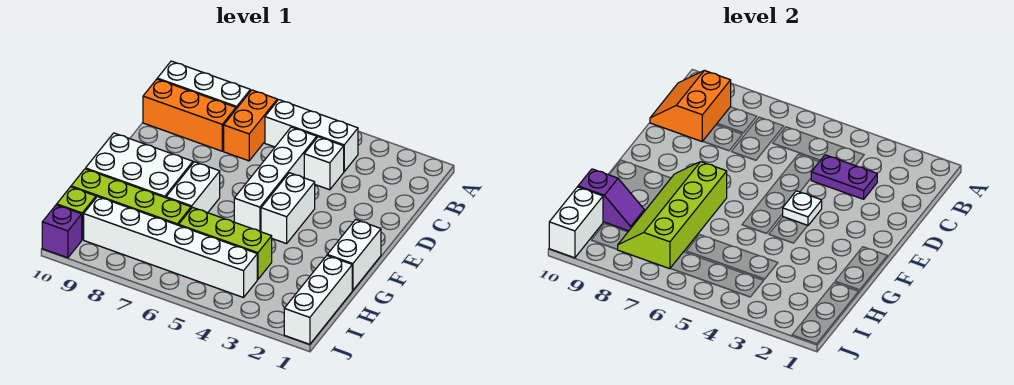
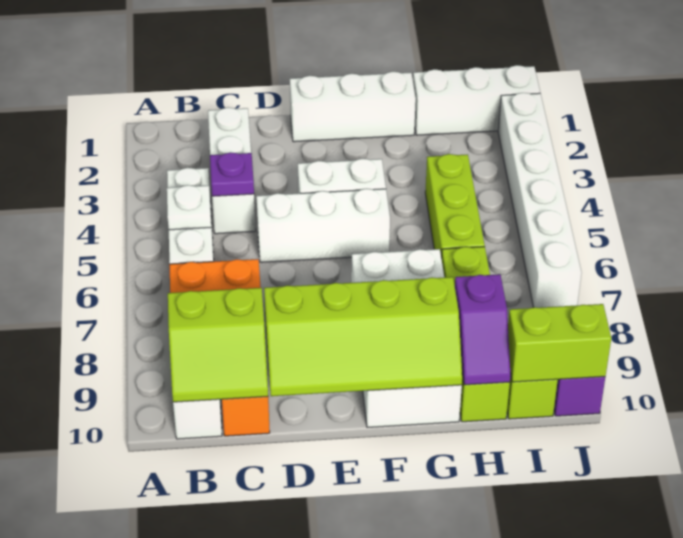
orange slope B9:C10 level 2 top 9 -> lime slope B9:C10 level 2 top 9
purple plate C3:C4 level 2 -> purple plate C4 level 2
white brick C4 level 1 -> white brick C2:C4 level 1
white brick C5:F5 level 1 -> white brick D5:F5 level 1
white plate E4 level 2 -> white plate B5 level 2
white brick F1:G1 level 1 -> white brick E1:G1 level 1
lime slope F7:I8 level 2 top 7 -> lime slope D9:G10 level 2 top 9
purple slope H9:H10 level 2 top 10 -> purple slope H9:H10 level 2 top 9
white brick I4:I9 level 1 -> white brick J2:J7 level 1
white brick I10:J10 level 2 -> lime brick I10:J10 level 2

